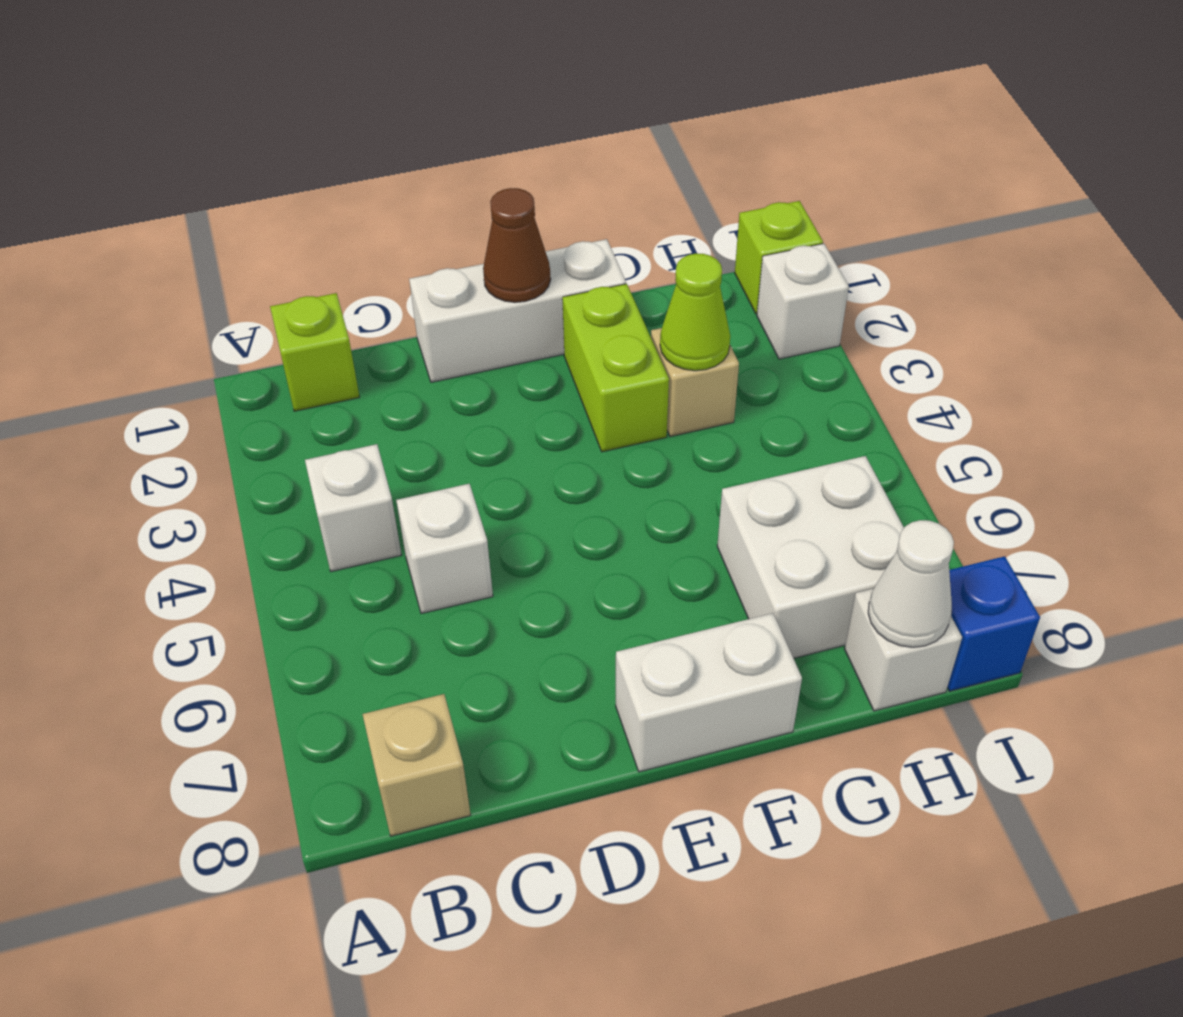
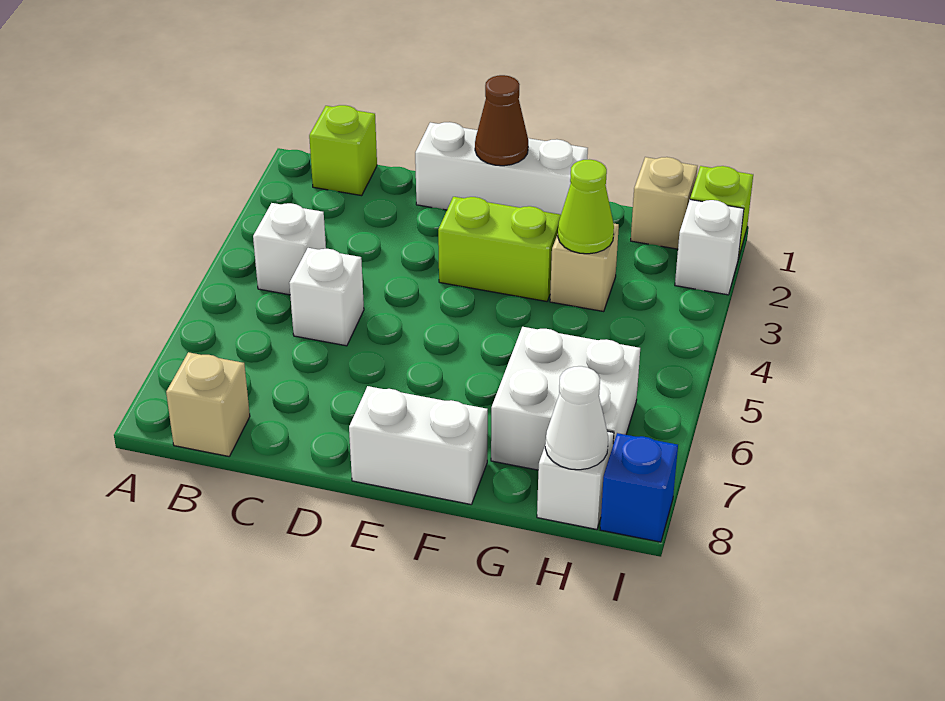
lime brick F2:F3 level 1 -> lime brick E3:F3 level 1
none -> tan brick H1 level 1

